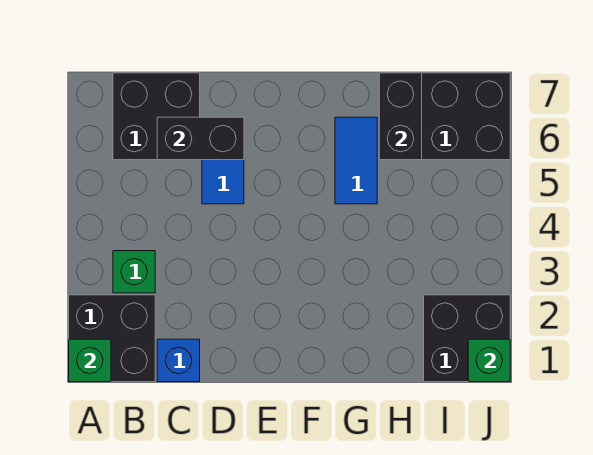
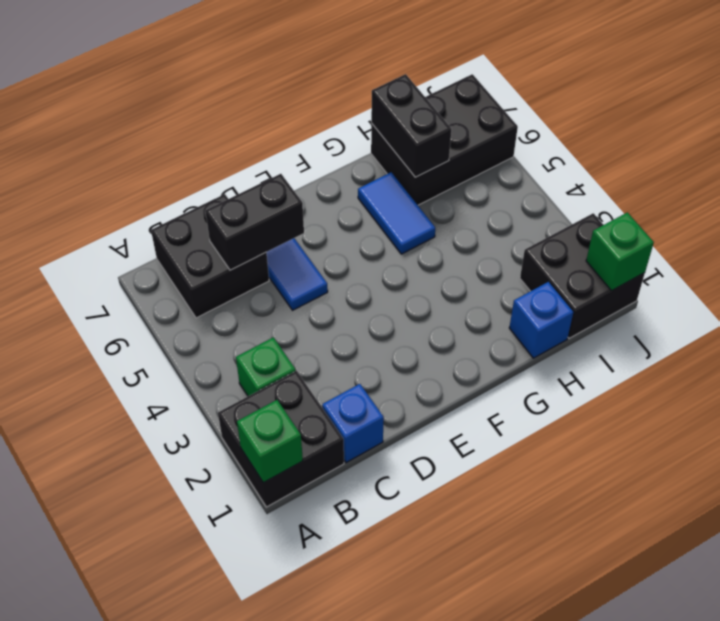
none -> blue brick H1 level 1

